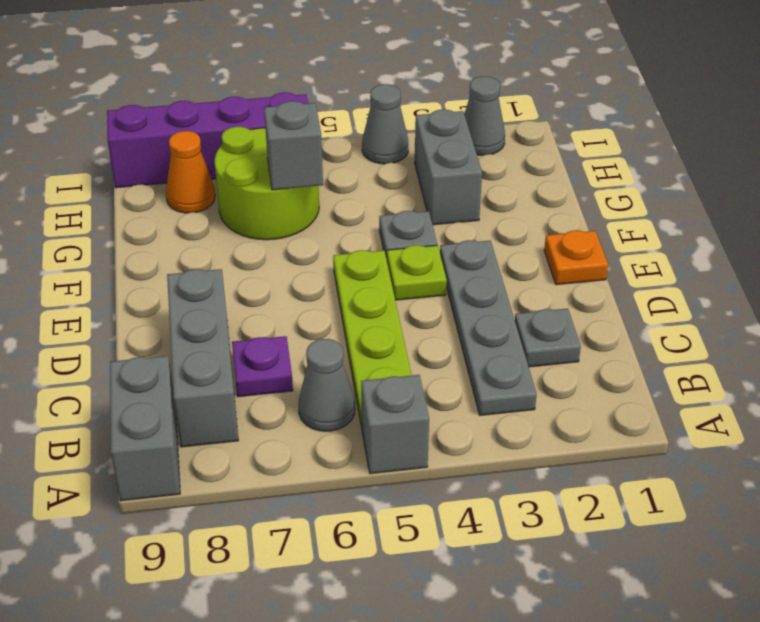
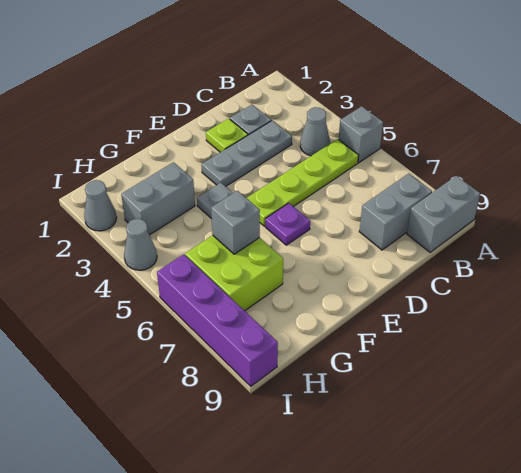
grey plate B3:E3 level 1 -> grey plate C3:E3 level 1
grey cone B6 level 1 -> grey cone B4 level 1
grey brick B8:D8 level 1 -> grey brick B8:C8 level 1
purple plate C7 level 1 -> purple plate E6 level 1
orange plate E1 level 1 -> none
lime plate E4 level 1 -> lime plate D2 level 1
lime round brick G6:H7 level 1 -> lime brick G6:H7 level 1
orange cone H8 level 1 -> none

